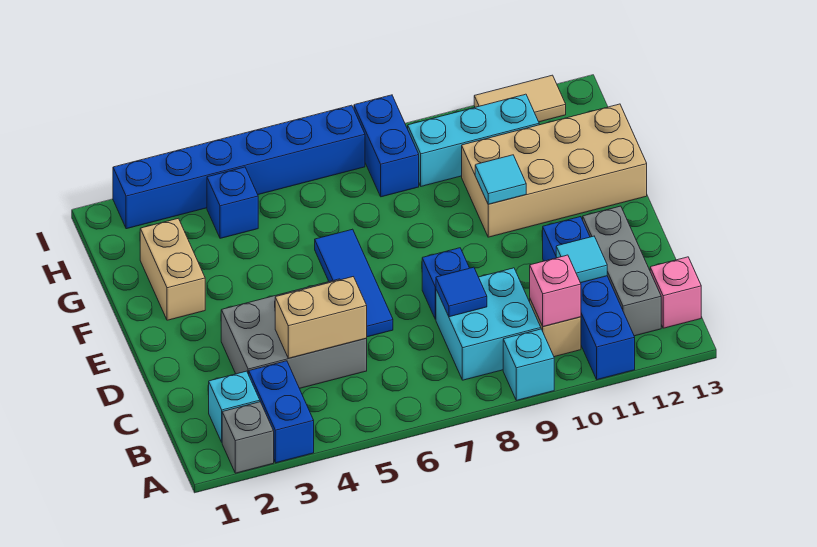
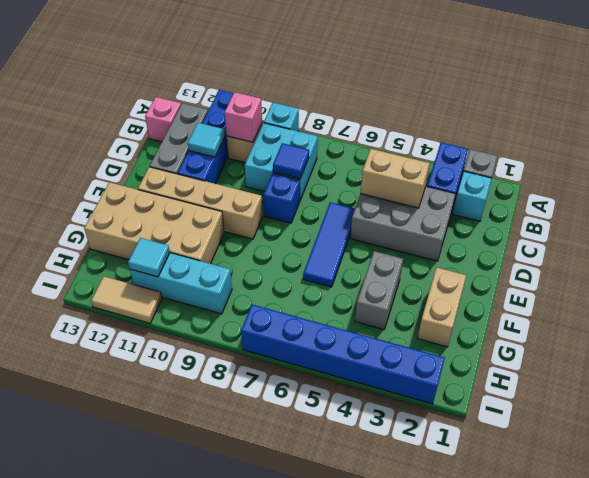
none -> tan brick E9:E12 level 1
none -> grey brick F4:G4 level 1
cyan tile F10 level 2 -> cyan tile H11 level 2
blue brick H4 level 1 -> none
blue brick H8:I8 level 1 -> none

